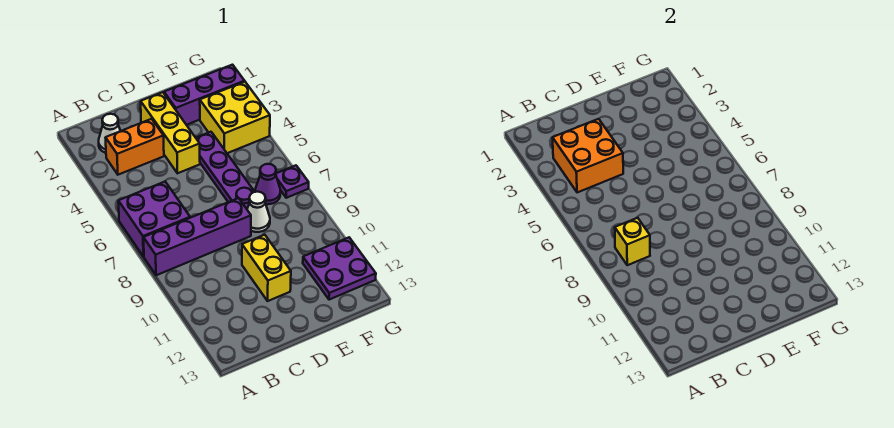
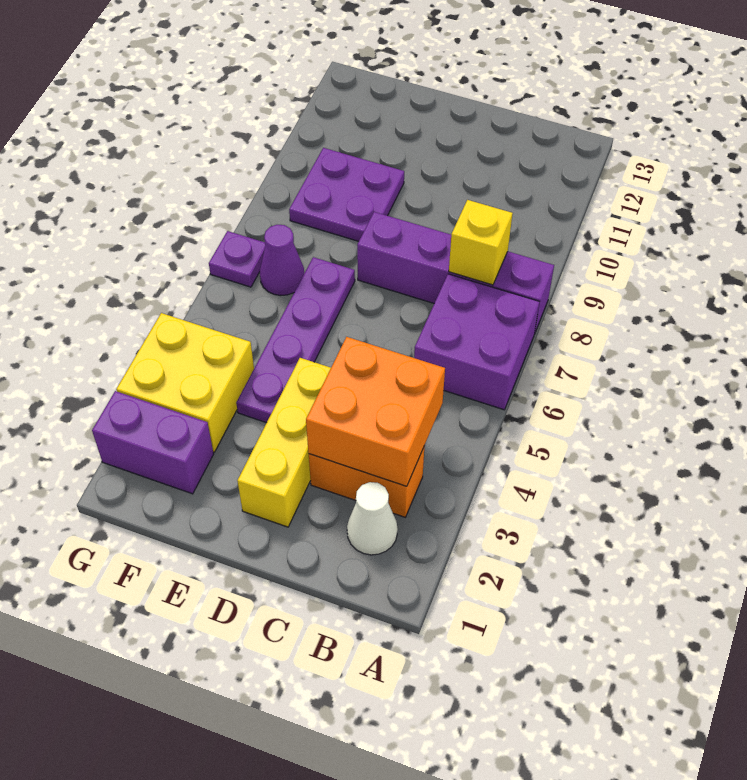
yellow brick D10:D11 level 1 -> none
purple brick E2:G2 level 1 -> purple brick F2:G2 level 1
white cone E8 level 1 -> none
purple plate F11:G12 level 1 -> purple plate E9:F10 level 1

